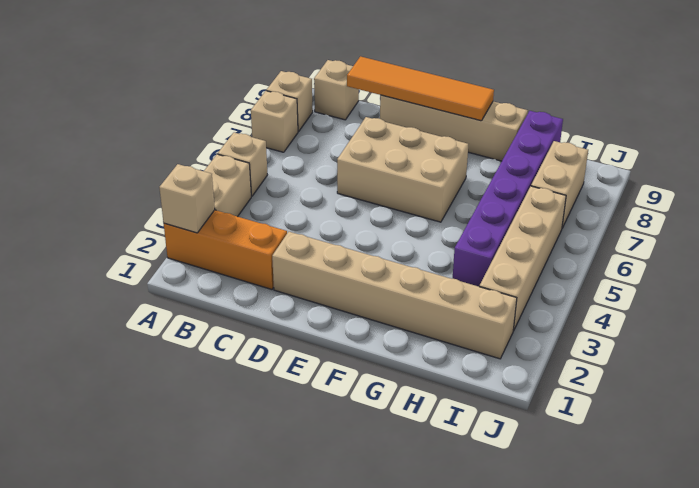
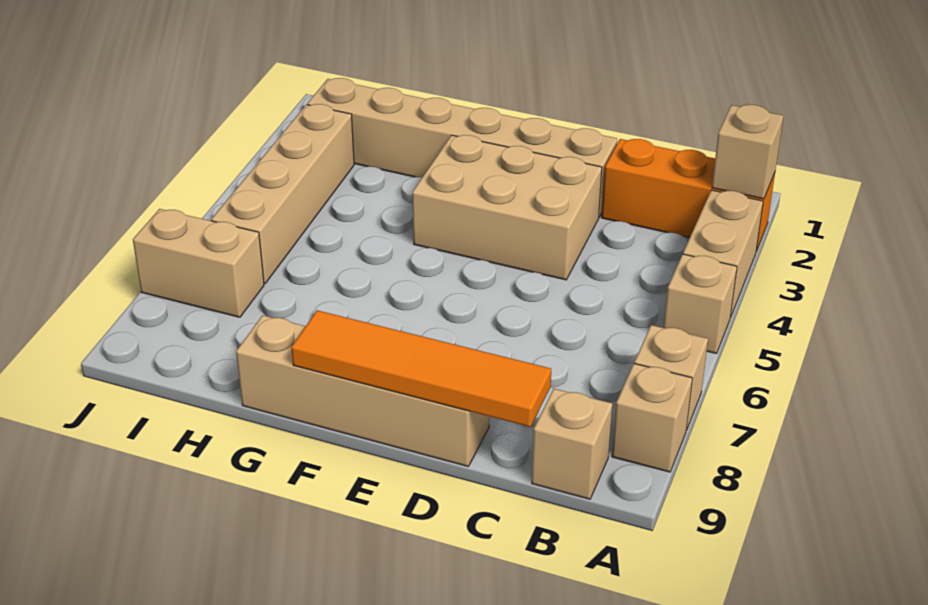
tan brick D6:F7 level 1 -> tan brick D3:F4 level 1
purple brick H4:H9 level 1 -> none
tan brick I7:I8 level 1 -> tan brick I7:J7 level 1

